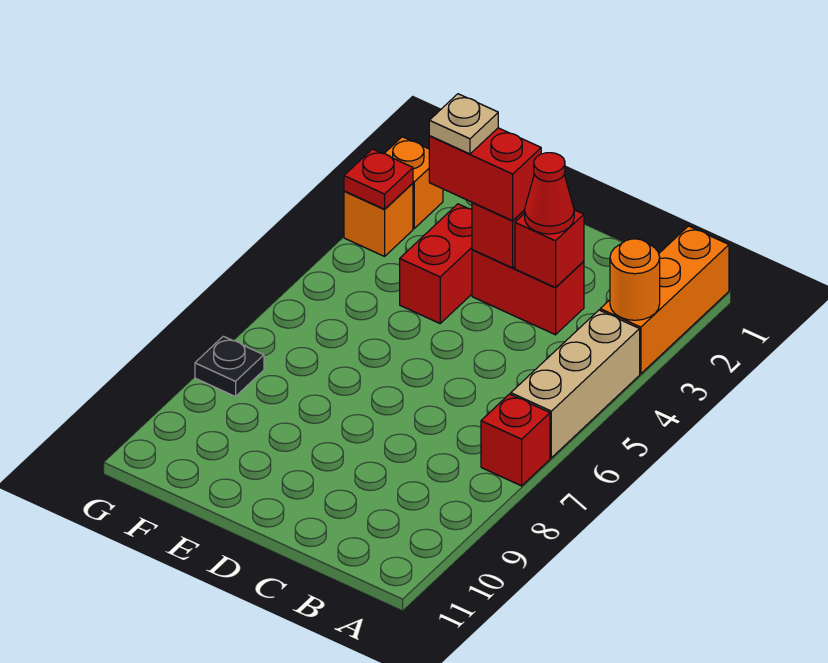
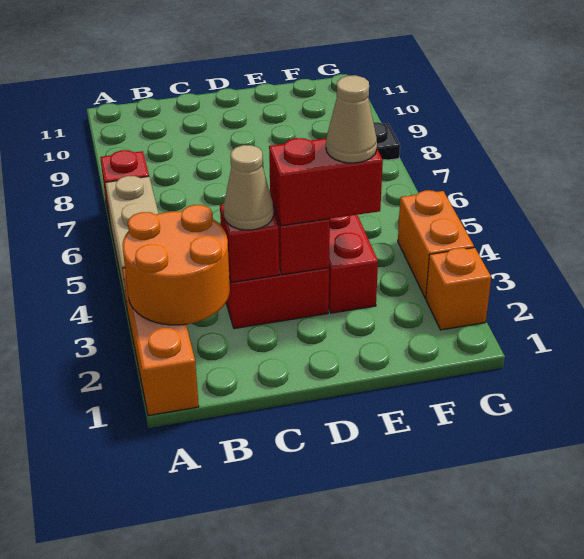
orange round brick A3 level 2 -> orange round brick A2:B3 level 2
red cone C3 level 3 -> tan cone C3 level 3
tan plate E3 level 4 -> tan cone E3 level 4
orange brick G3 level 1 -> orange brick G3:G4 level 1
red plate G3 level 2 -> none

